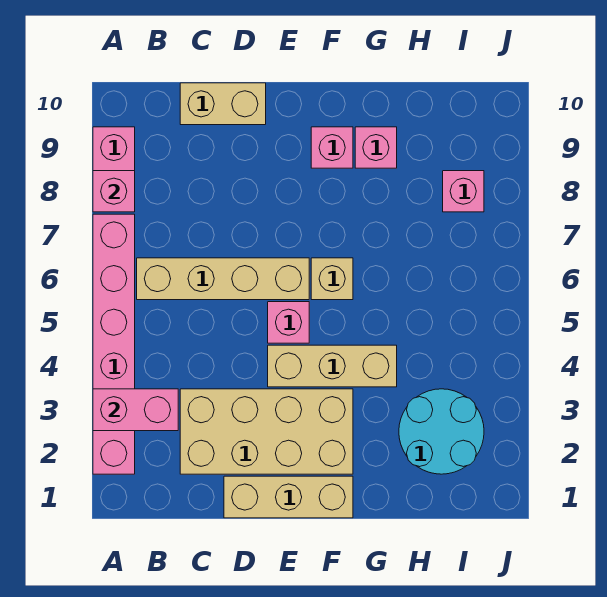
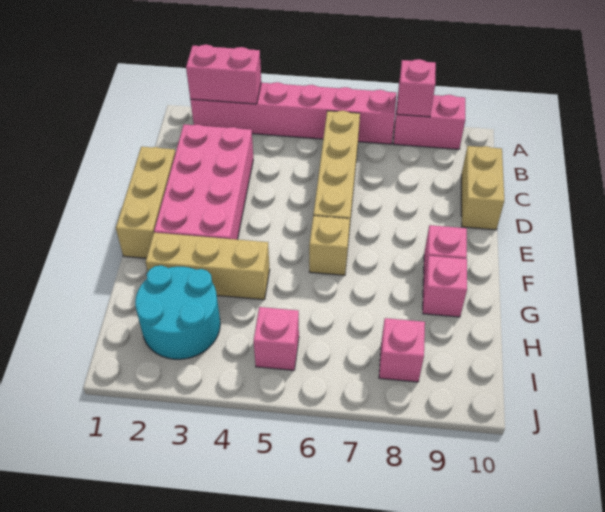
pink brick A3:B3 level 2 -> pink brick A2:A3 level 2
tan brick C2:F3 level 1 -> pink brick C2:F3 level 1
tan brick E4:G4 level 1 -> tan brick G2:G4 level 1
pink brick E5 level 1 -> pink brick I5 level 1

